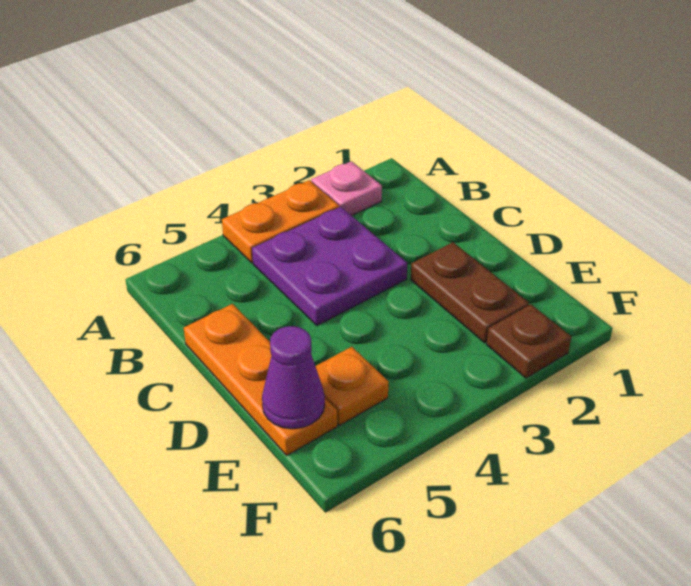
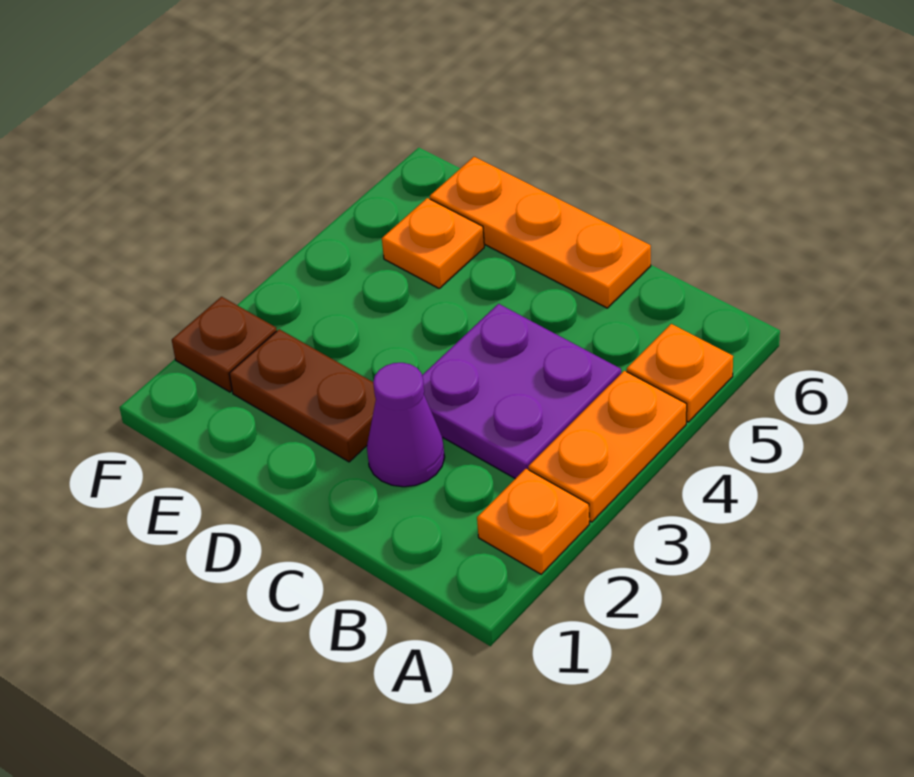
pink plate A2 level 1 -> orange plate A2 level 1
none -> orange plate A5 level 1
purple cone E6 level 2 -> purple cone C2 level 1

